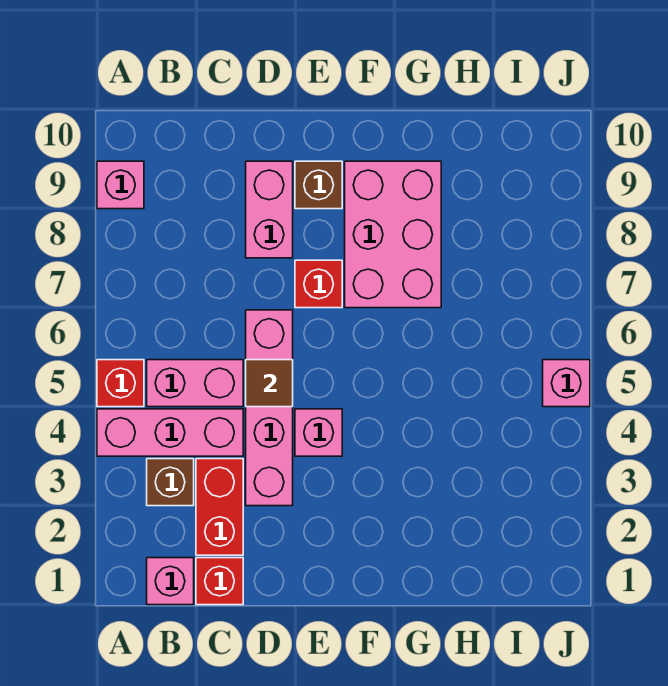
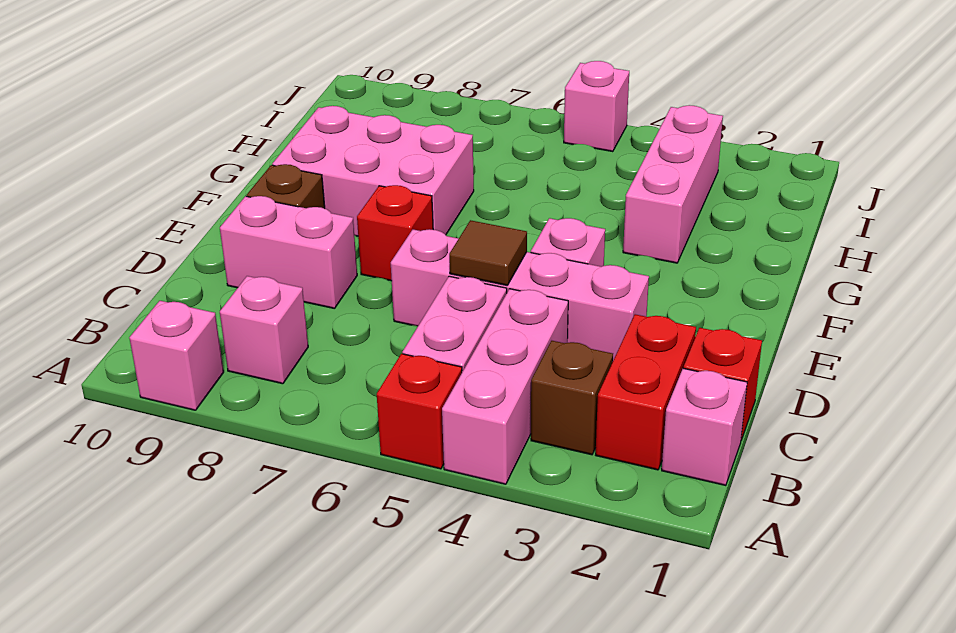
none -> pink brick B8 level 1
red brick C2:C3 level 1 -> red brick B2:C2 level 1
none -> pink brick G3:I3 level 1

